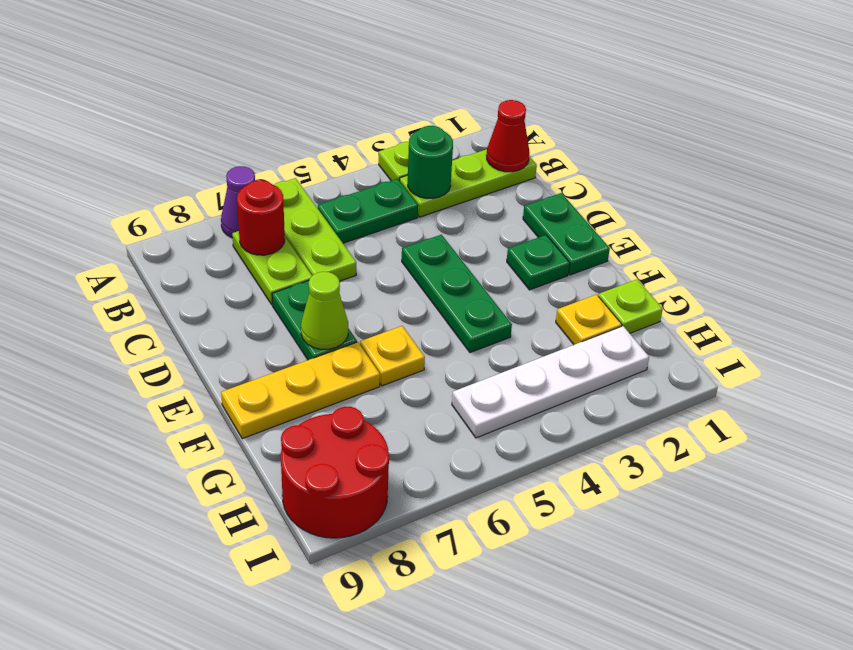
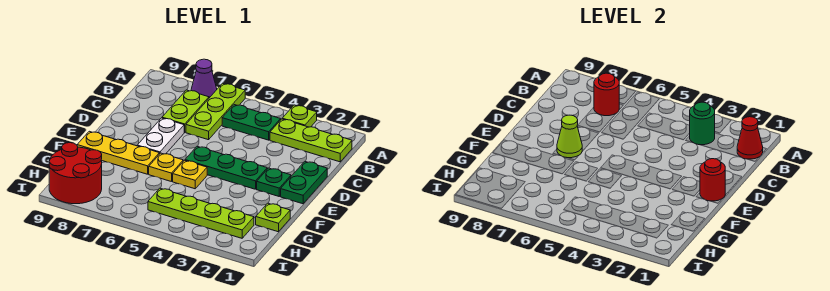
green plate D4:F4 level 1 -> green plate E3:E5 level 1
green plate D7:E7 level 1 -> white plate D7:E7 level 1
none -> red round brick E1 level 2
yellow plate G2 level 1 -> yellow plate F5 level 1
white plate H2:H5 level 1 -> lime plate H2:H5 level 1

